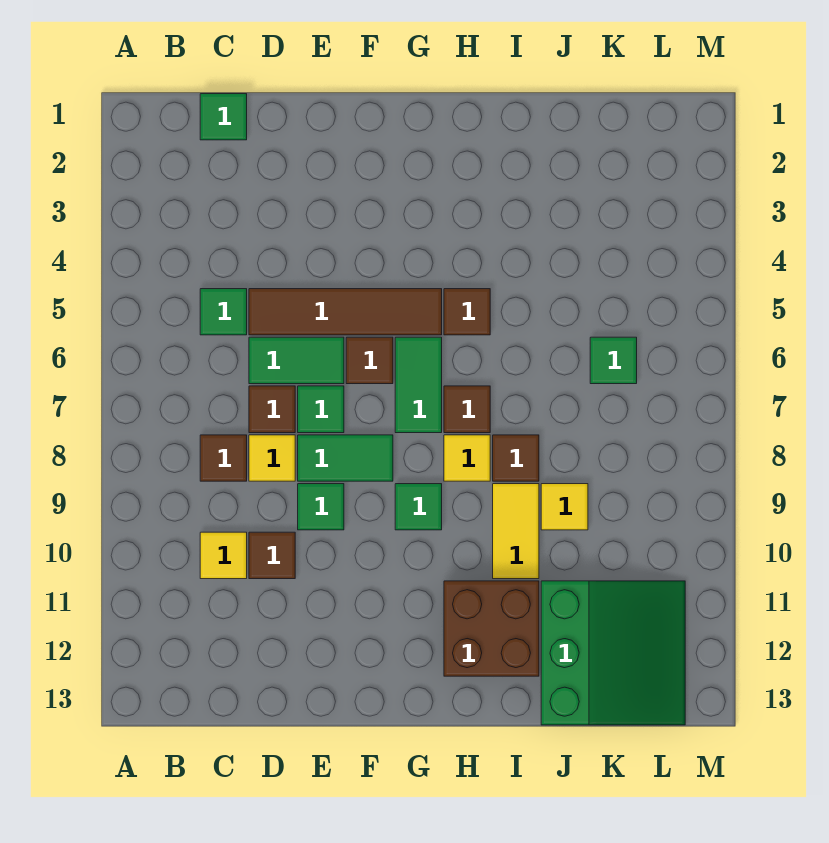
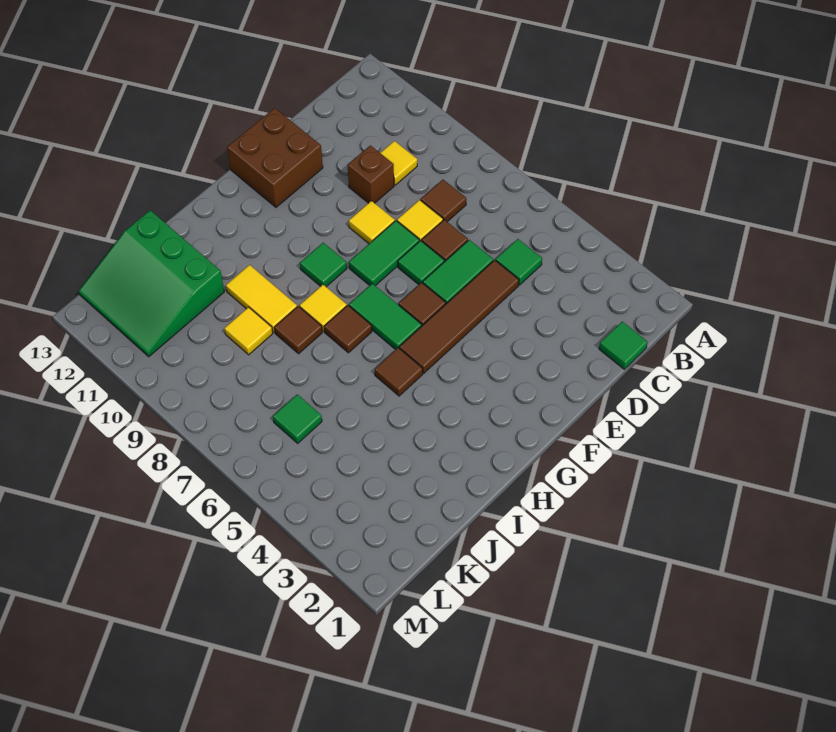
brown tile D10 level 1 -> brown brick D10 level 1
green tile E9 level 1 -> yellow tile E9 level 1
brown brick H11:I12 level 1 -> brown brick E12:F13 level 1

